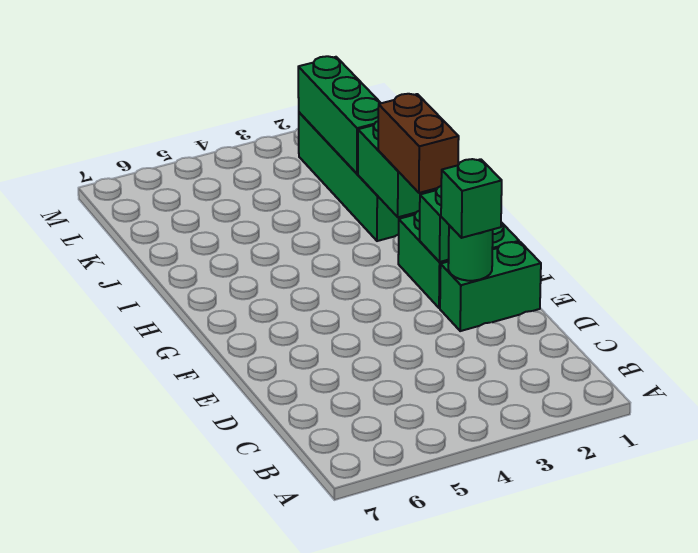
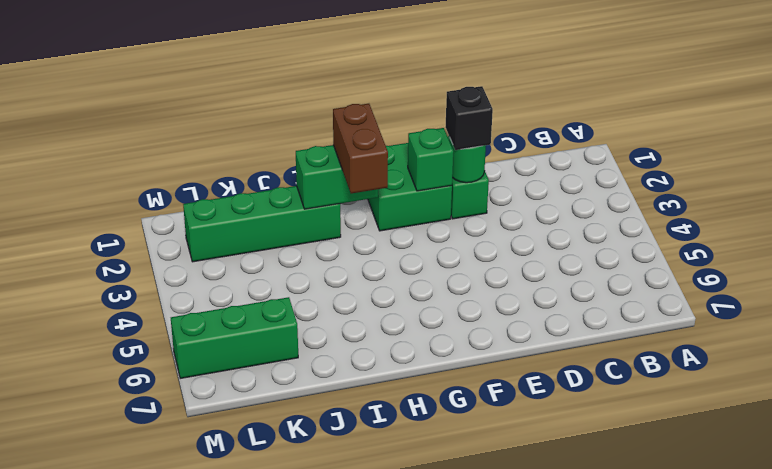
green brick E2 level 3 -> black brick E2 level 3
brown brick G2:H2 level 3 -> brown brick H2:H3 level 3
green brick J2:L2 level 2 -> green brick K6:M6 level 1

